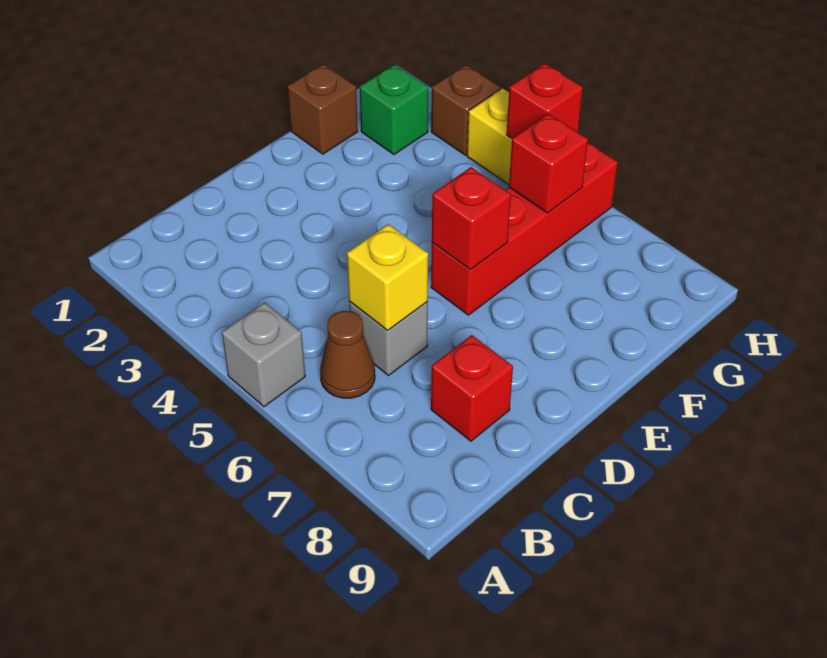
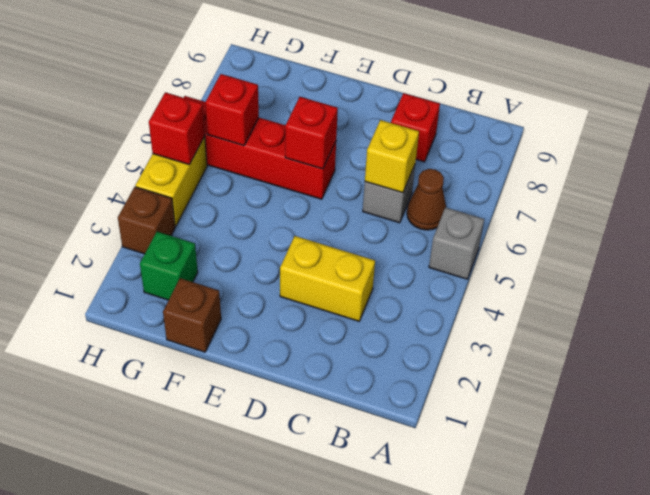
none -> yellow brick C3:D3 level 1

